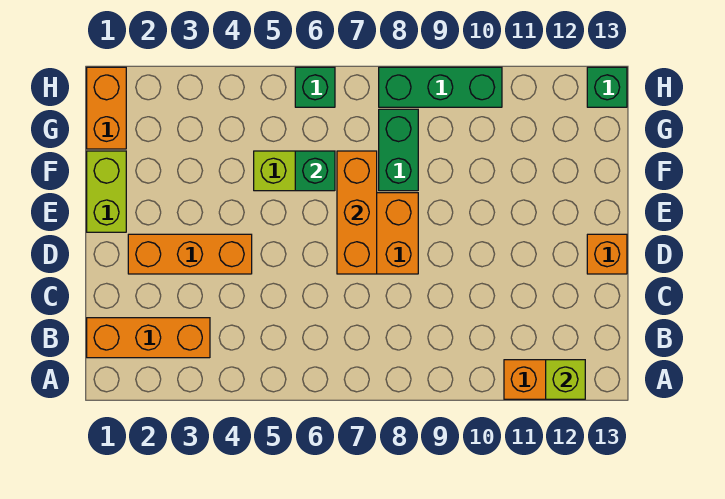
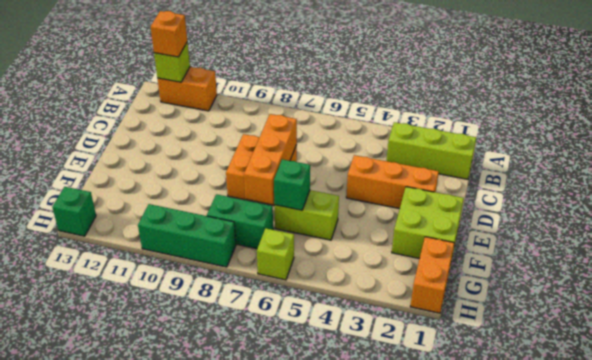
orange brick B1:B3 level 1 -> lime brick B1:B3 level 1
orange brick D13 level 1 -> orange brick A12 level 3
lime brick E1:F1 level 1 -> lime brick E1:F2 level 1
green brick F8:G8 level 1 -> green brick G7:G8 level 1
green brick H6 level 1 -> lime brick H6 level 1

